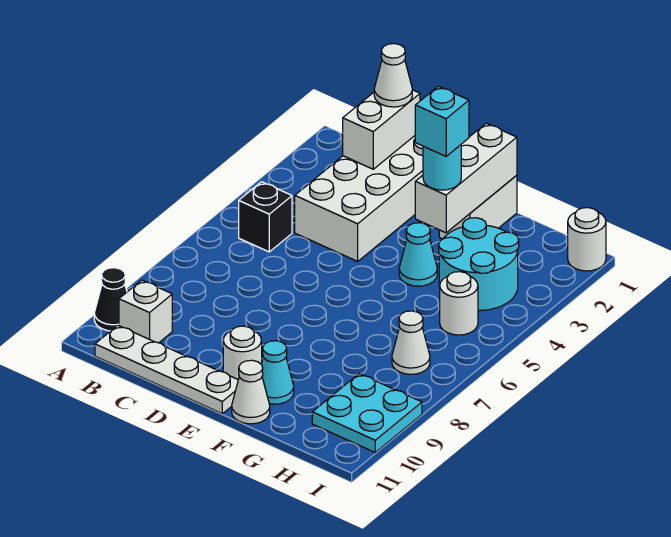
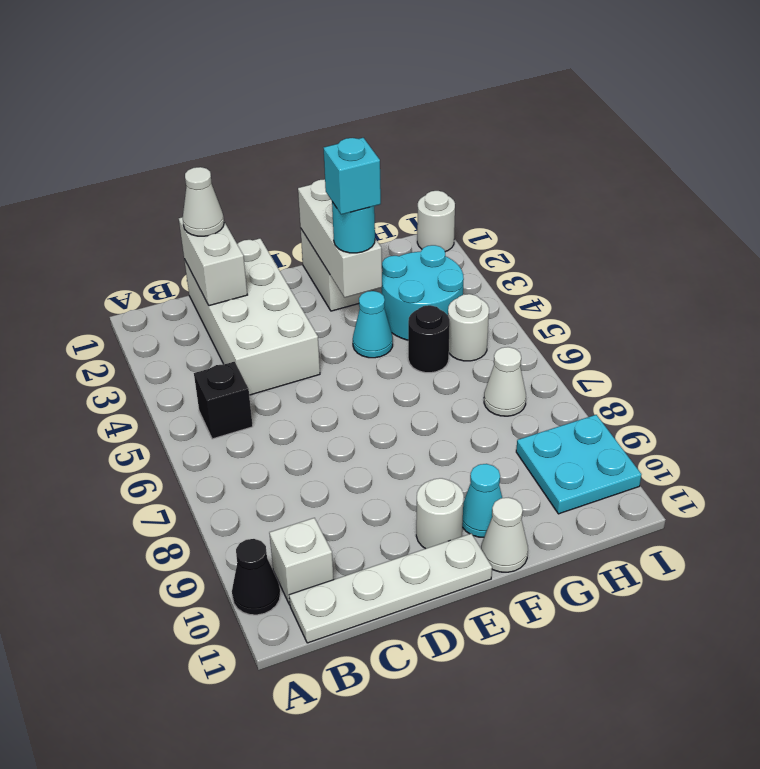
none -> black round brick G5 level 1

